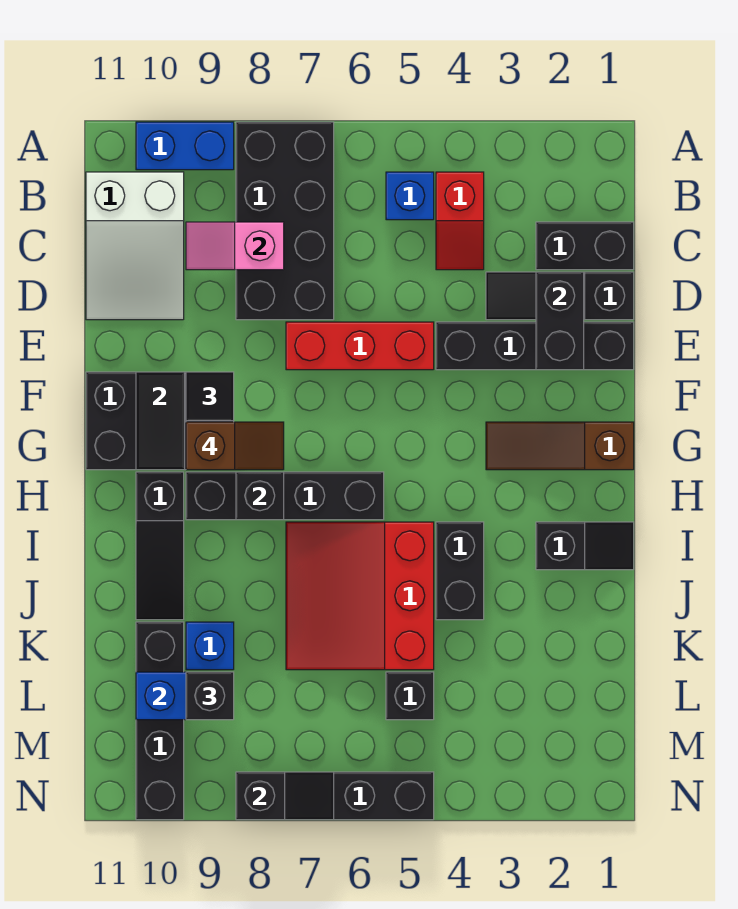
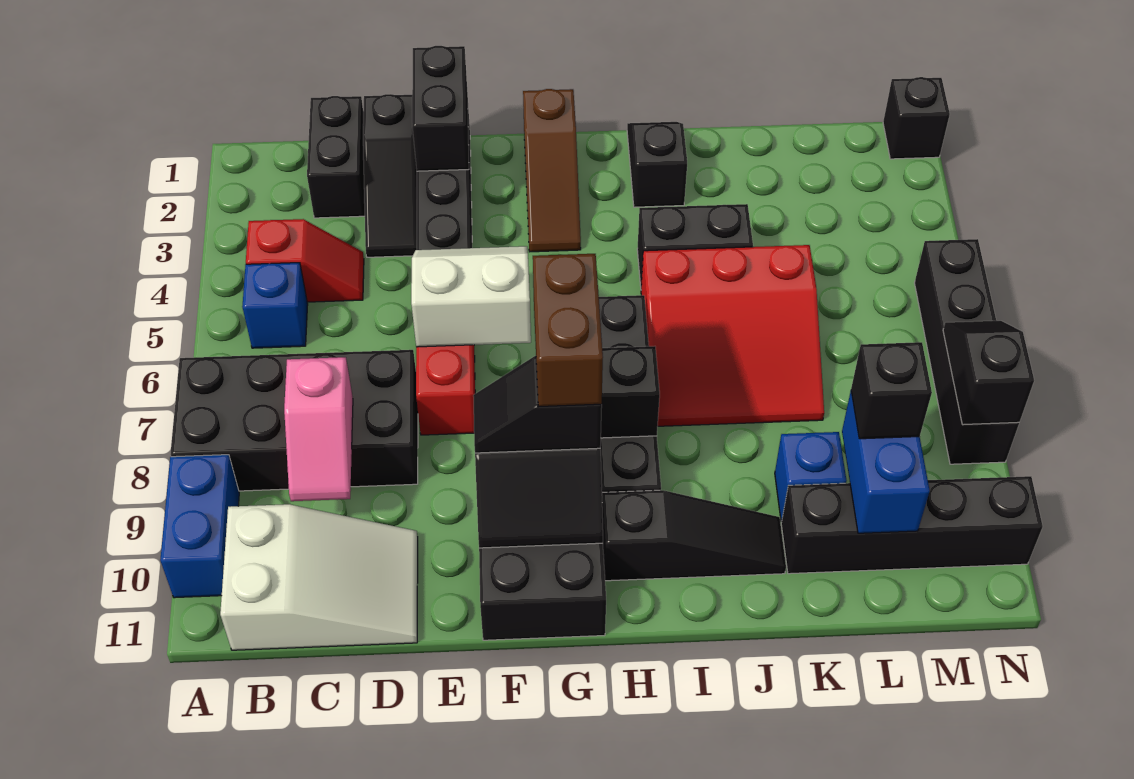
black brick D2:E2 level 2 -> black brick E1:E2 level 2
none -> white slope E5:F6 level 2 top 6
brown slope G8:G9 level 4 top 9 -> brown brick G8:G9 level 4
black brick L5 level 1 -> black brick N1 level 1

